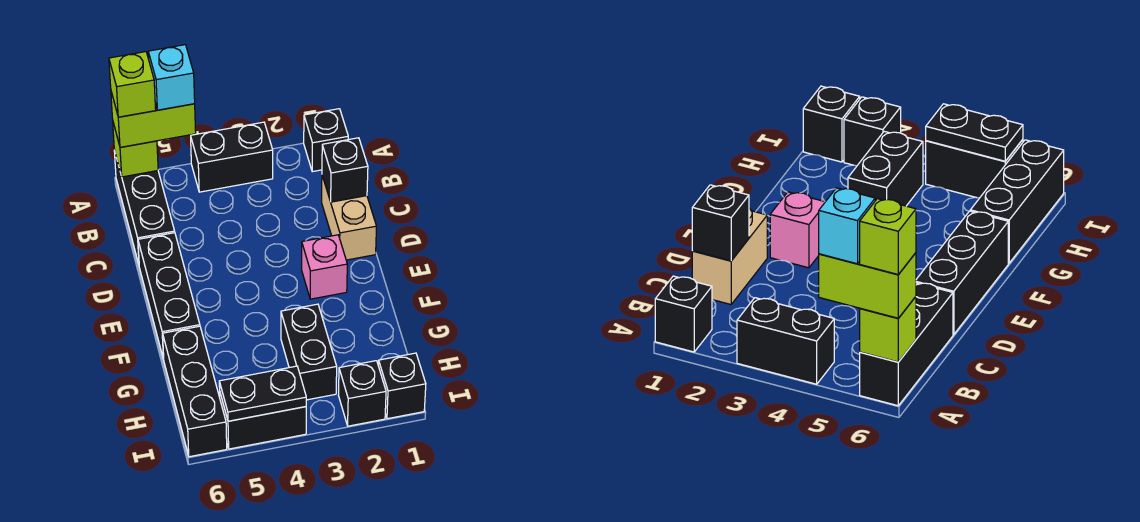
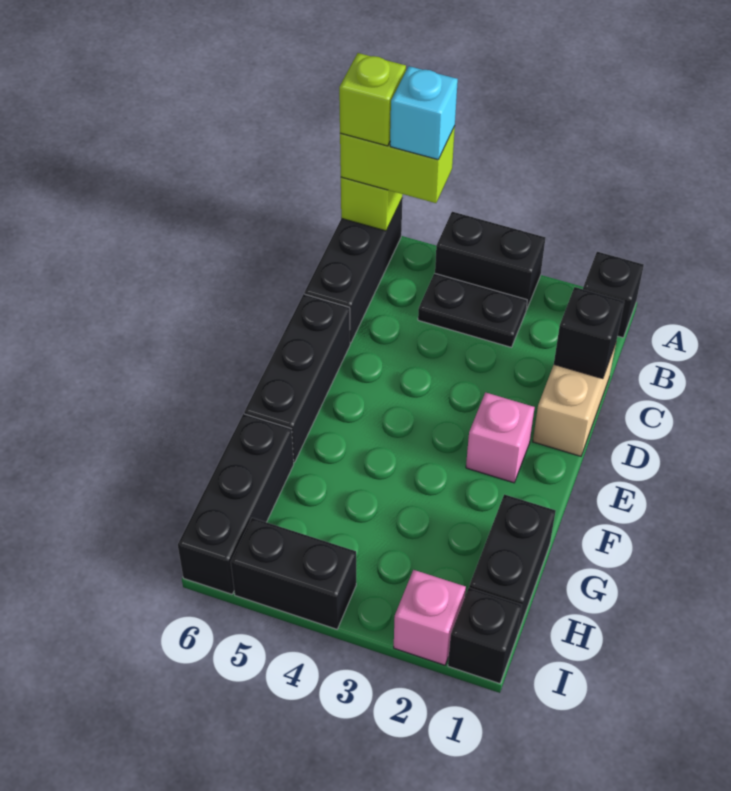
black brick G3:H3 level 1 -> black brick G1:H1 level 1
black brick I2 level 1 -> pink brick I2 level 1
black plate I4:I5 level 2 -> black plate B3:B4 level 1

